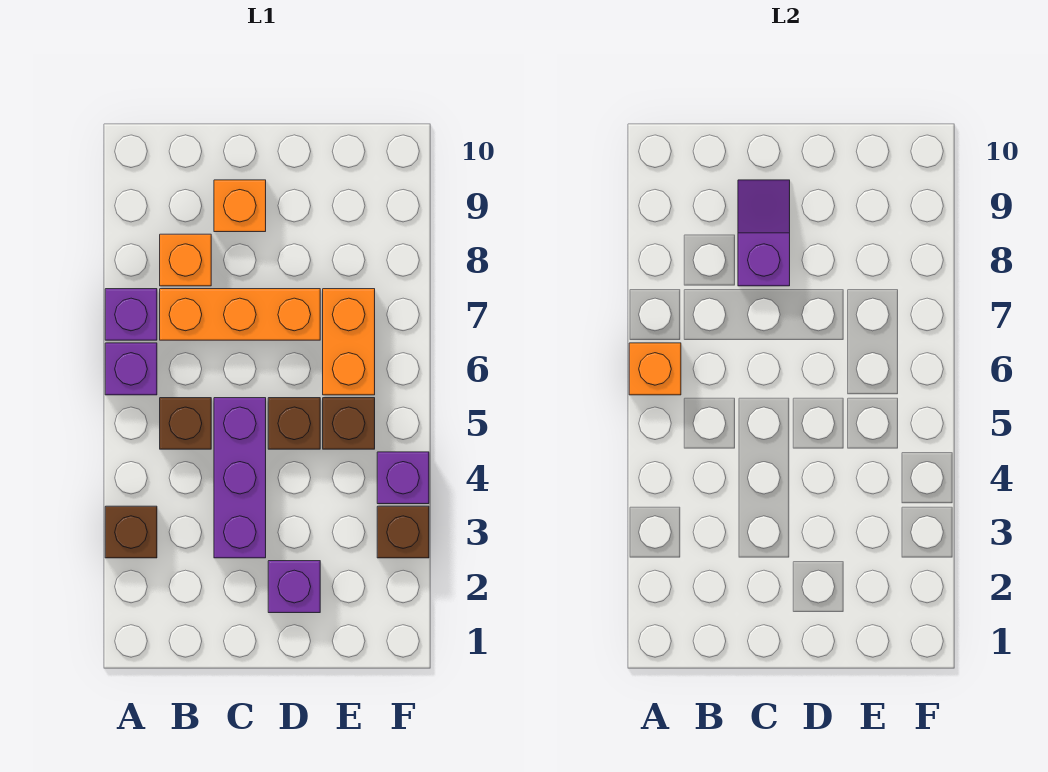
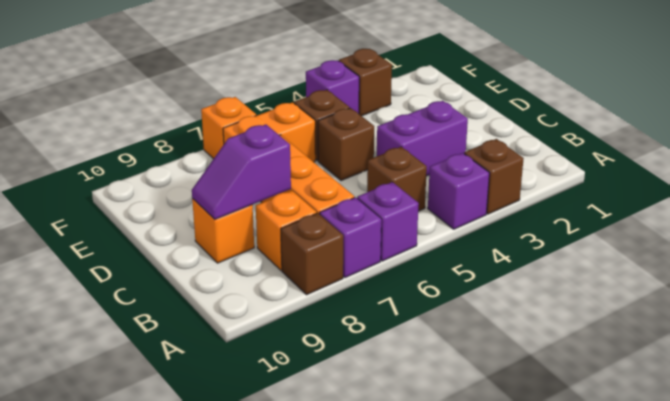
orange brick A6 level 2 -> orange brick F7 level 1
none -> brown brick A8 level 1
purple brick C3:C5 level 1 -> purple brick C3:C4 level 1
purple brick D2 level 1 -> purple brick A4 level 1

